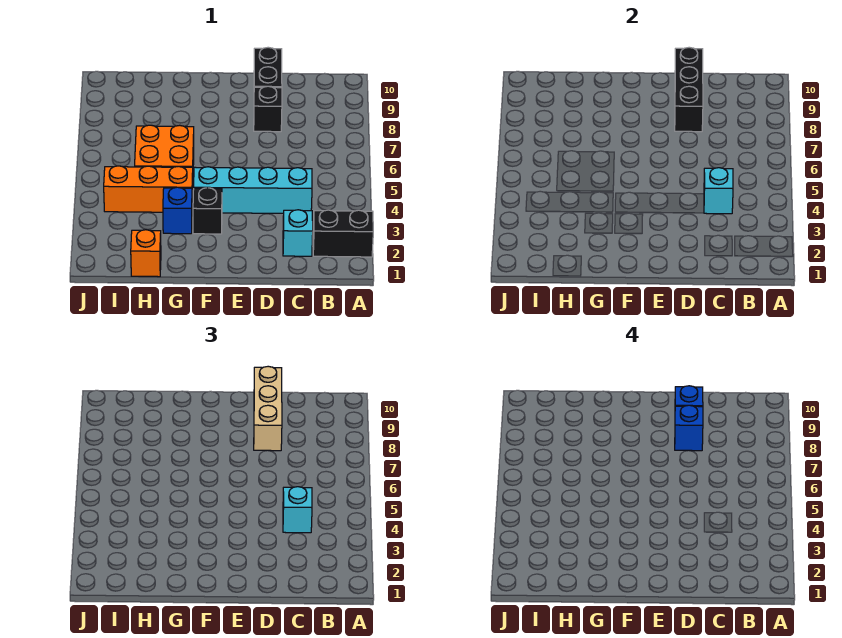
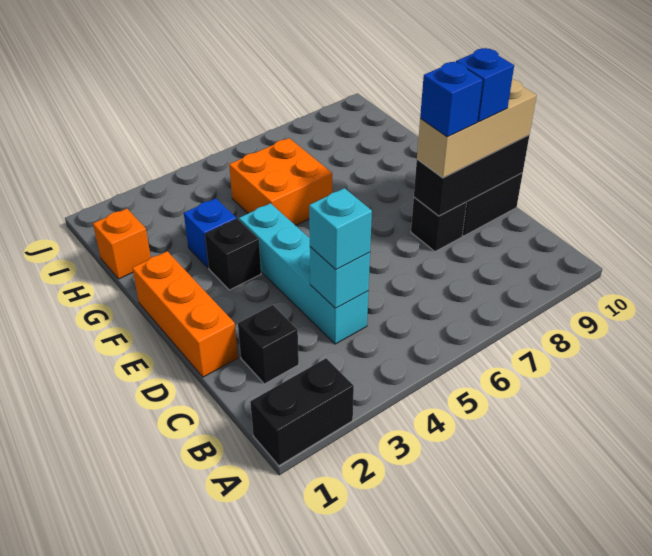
black brick A2:B2 level 1 -> black brick A1:A2 level 1
cyan brick C2 level 1 -> black brick C2 level 1
orange brick G4:I4 level 1 -> orange brick D1:F1 level 1

